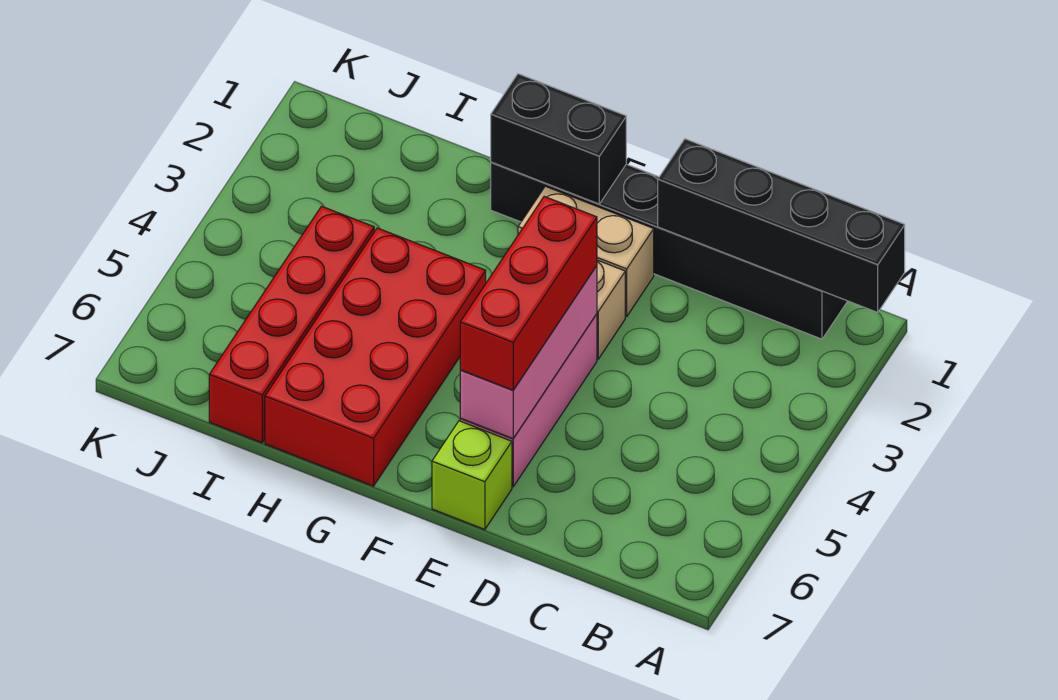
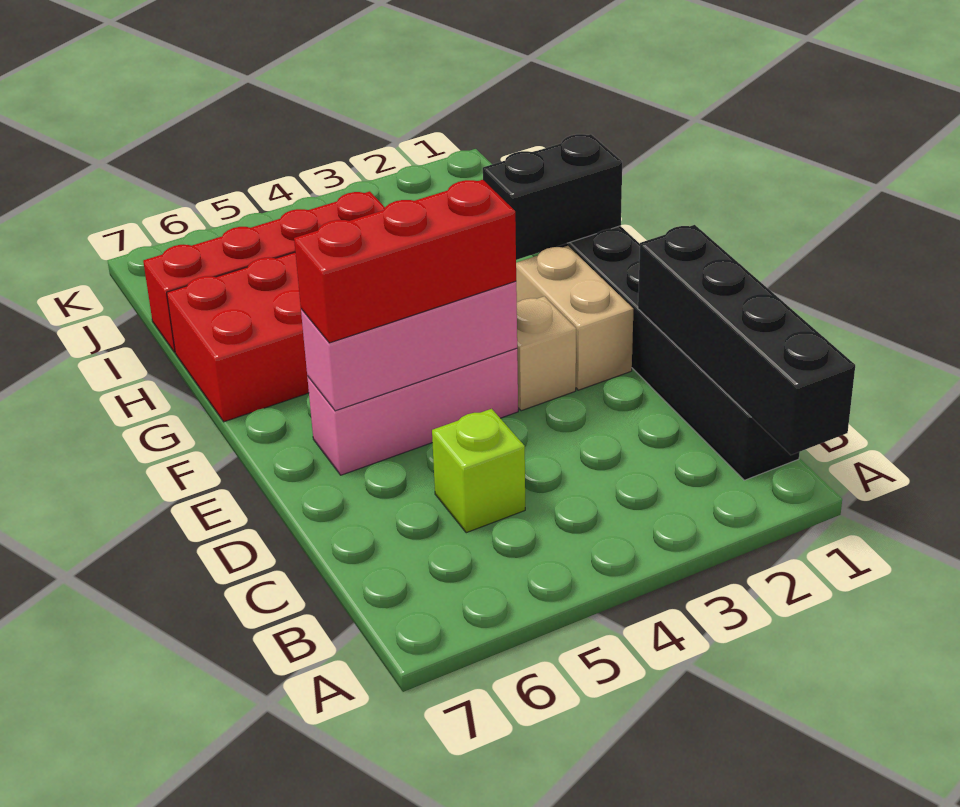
lime brick E7 level 1 -> lime brick C5 level 1
black brick F1:G1 level 2 -> black brick G1:G2 level 2

